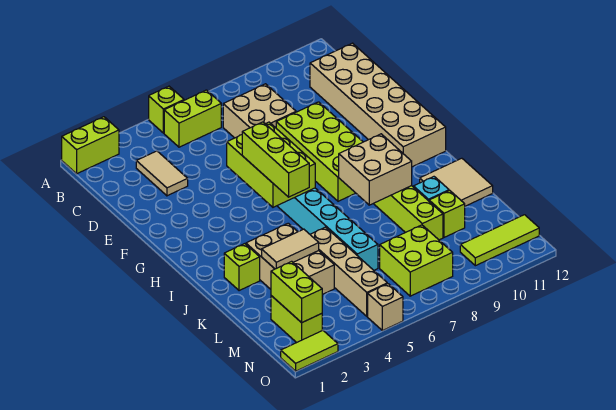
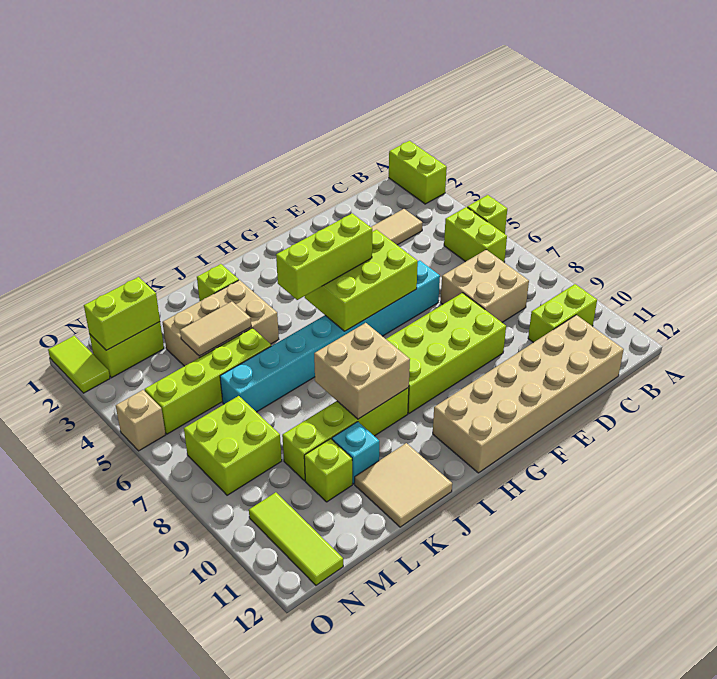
none -> lime brick B10:C10 level 1
tan tile K3:K4 level 2 -> tan tile K4:L4 level 2
tan brick K5:N5 level 1 -> lime brick K5:N5 level 1

